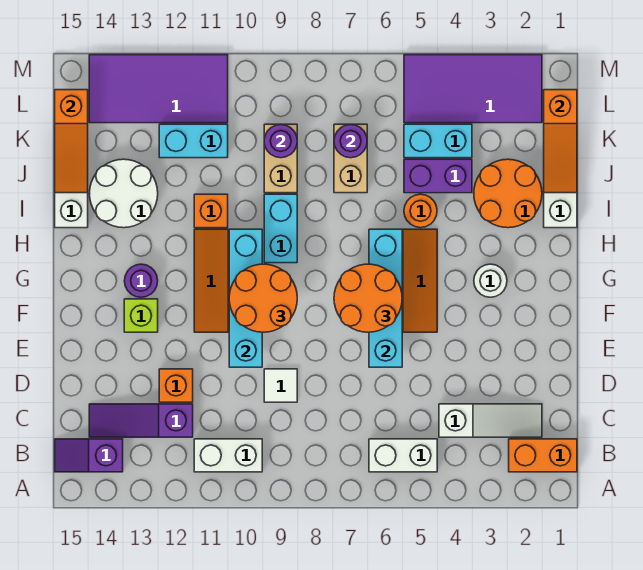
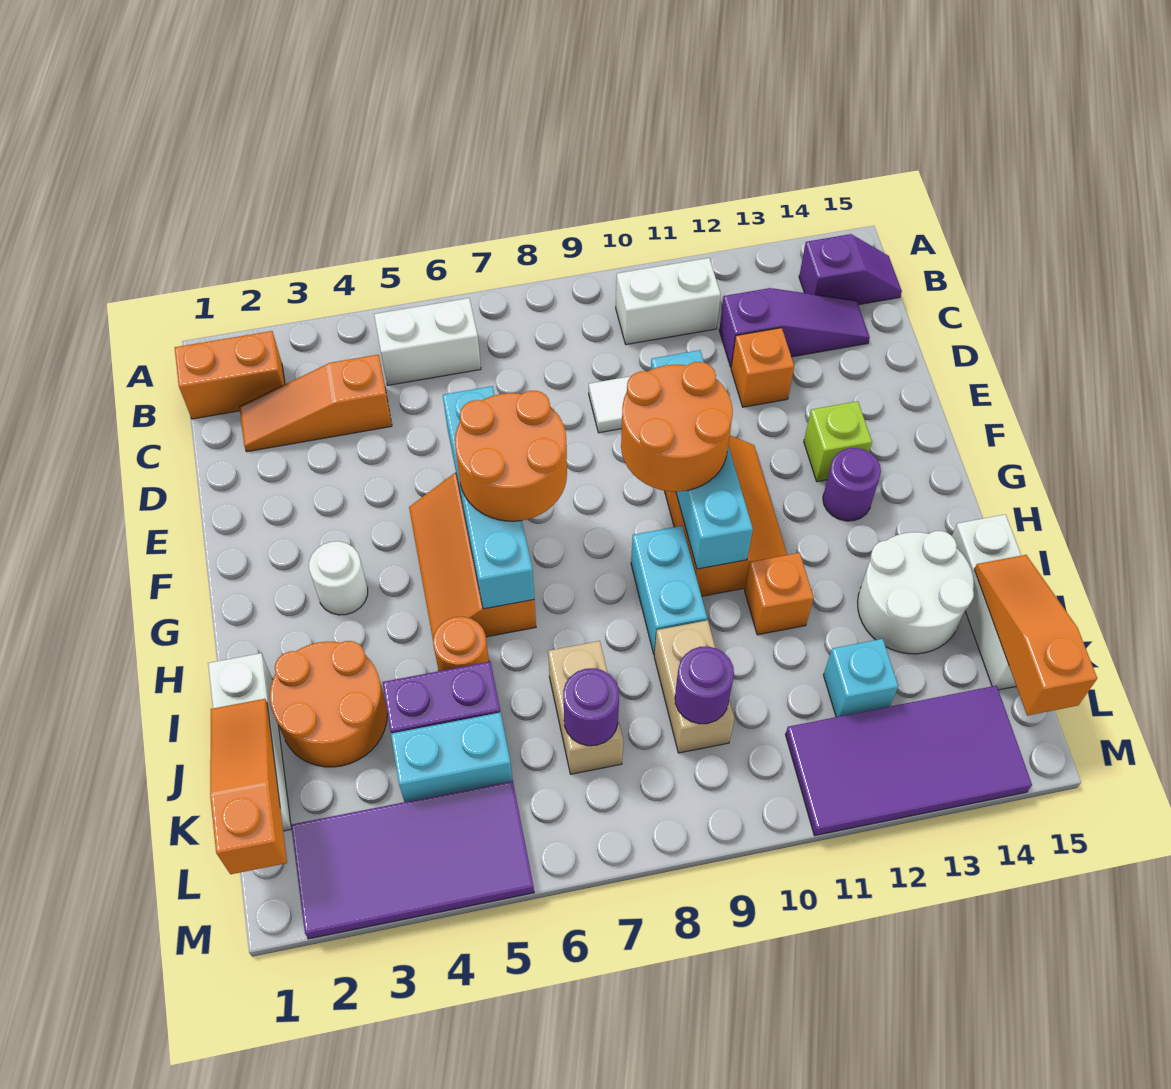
white slope C2:C4 level 1 top 4 -> orange slope C2:C4 level 1 top 4
cyan brick K11:K12 level 1 -> cyan brick K12 level 1

